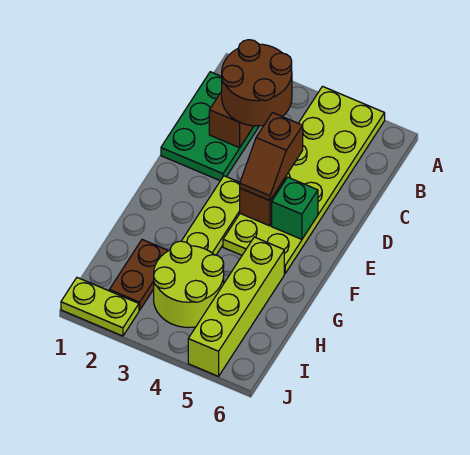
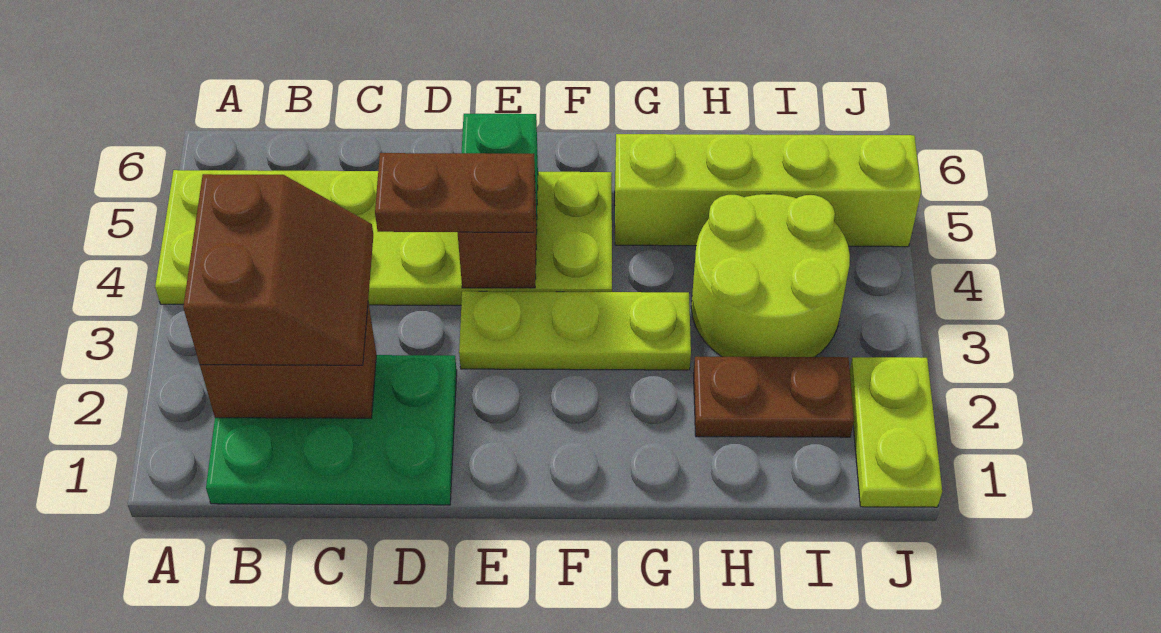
brown round brick B2:C3 level 3 -> brown slope B2:C3 level 3 top B
brown slope D4:E4 level 3 top D -> brown plate D4:E4 level 3

